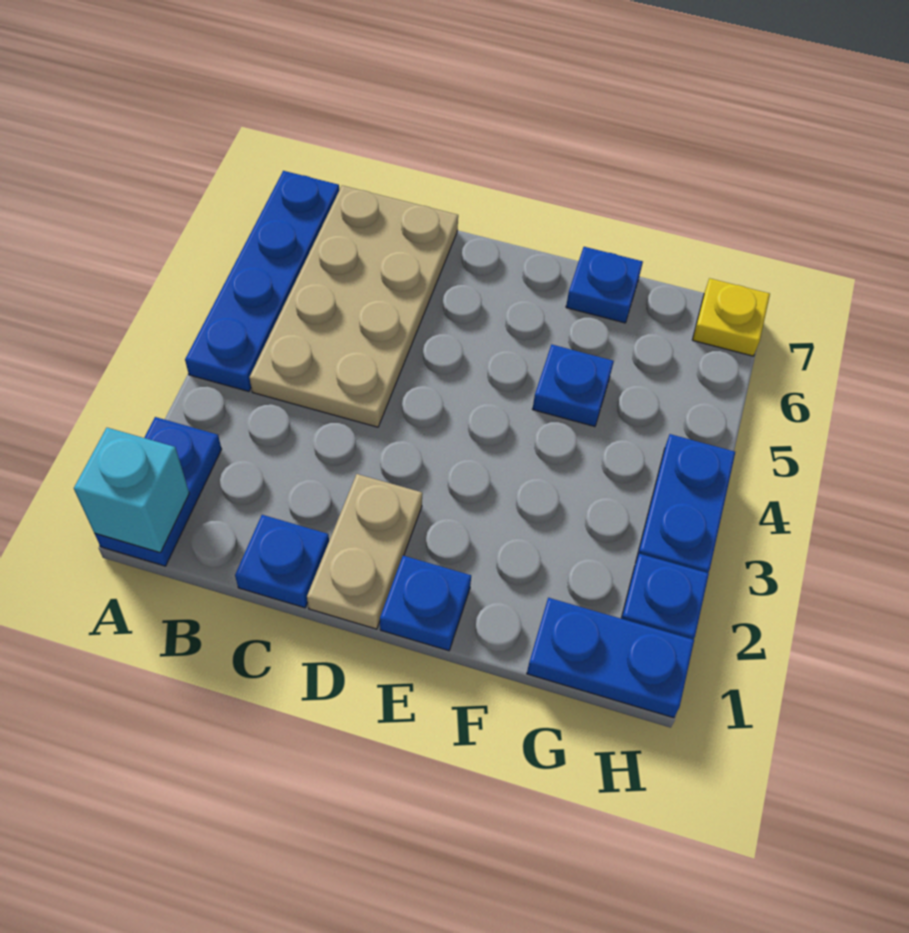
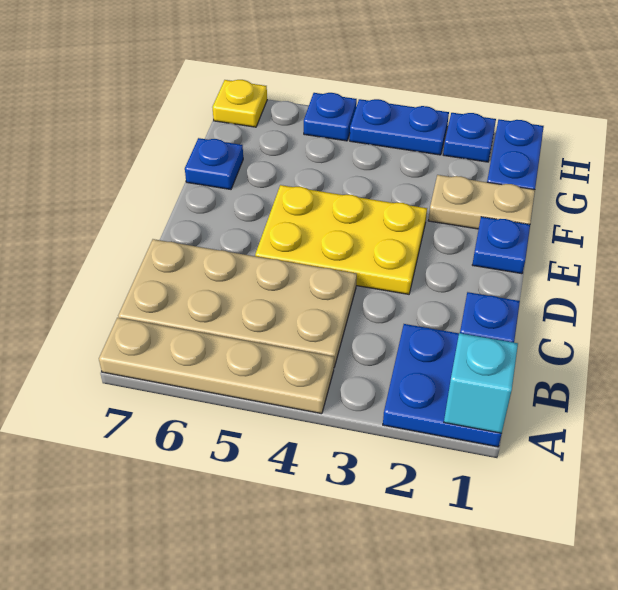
blue plate A1:A2 level 1 -> blue plate A1:B2 level 1
blue plate A4:A7 level 1 -> tan plate A4:A7 level 1
tan plate D1:D2 level 1 -> tan plate F1:F2 level 1
none -> yellow plate D3:E5 level 1
blue plate F5 level 1 -> blue plate H5 level 1

